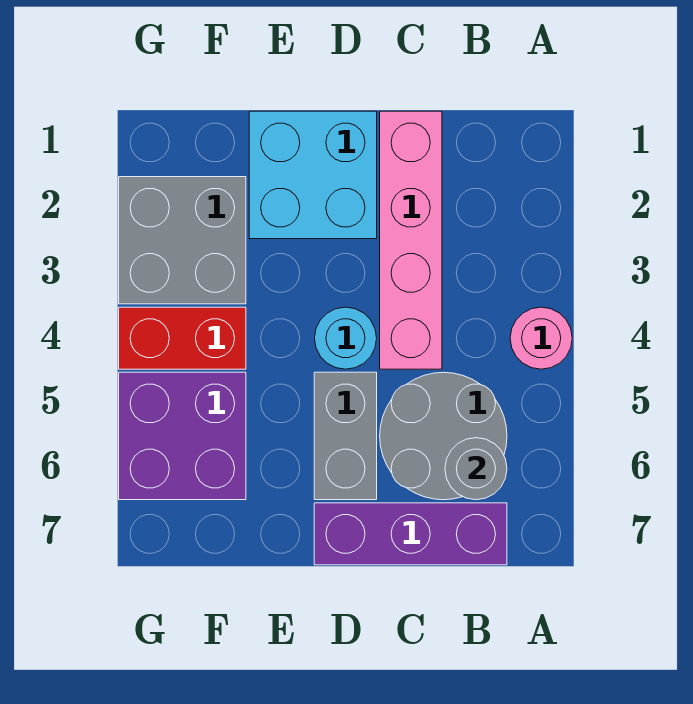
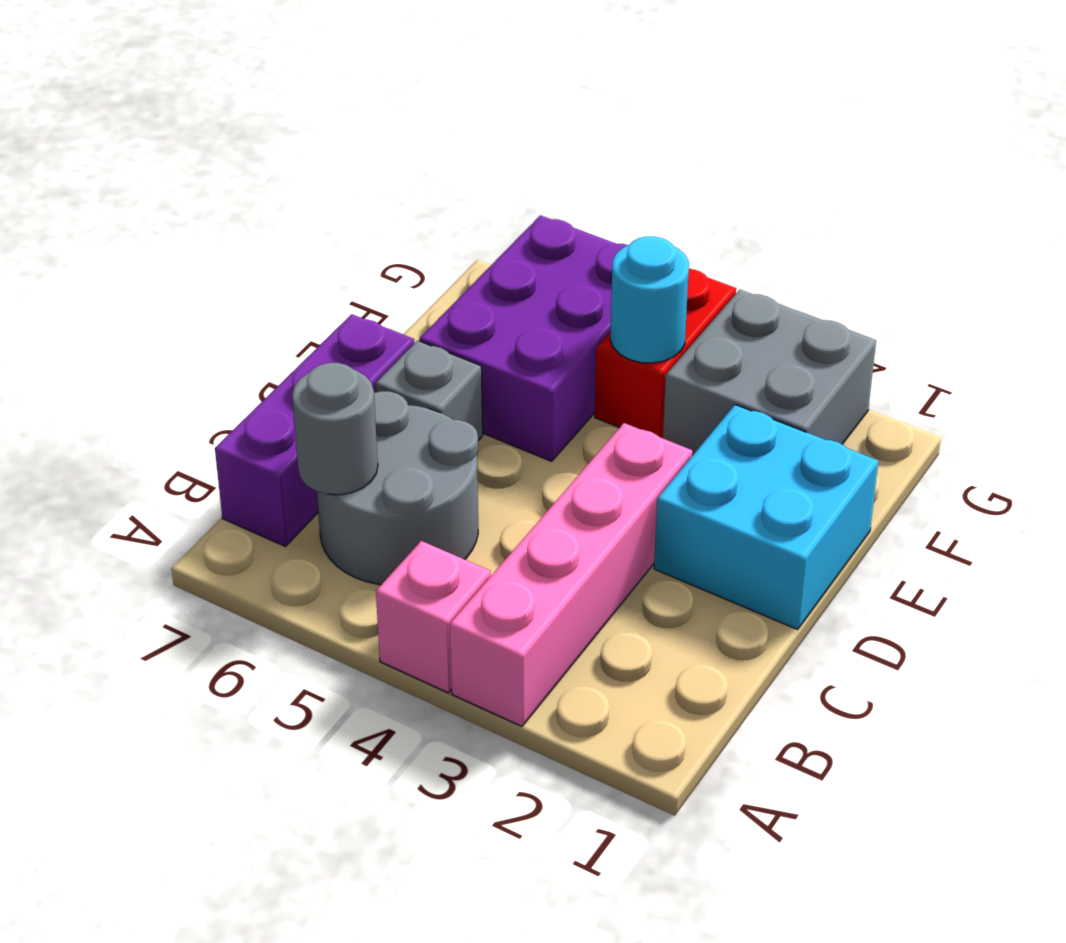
pink round brick A4 level 1 -> pink brick A4 level 1
pink brick C1:C4 level 1 -> pink brick A3:D3 level 1
cyan round brick D4 level 1 -> cyan round brick F4 level 2
grey brick D5:D6 level 1 -> grey brick D6 level 1
purple brick F5:G6 level 1 -> purple brick E5:G6 level 1

